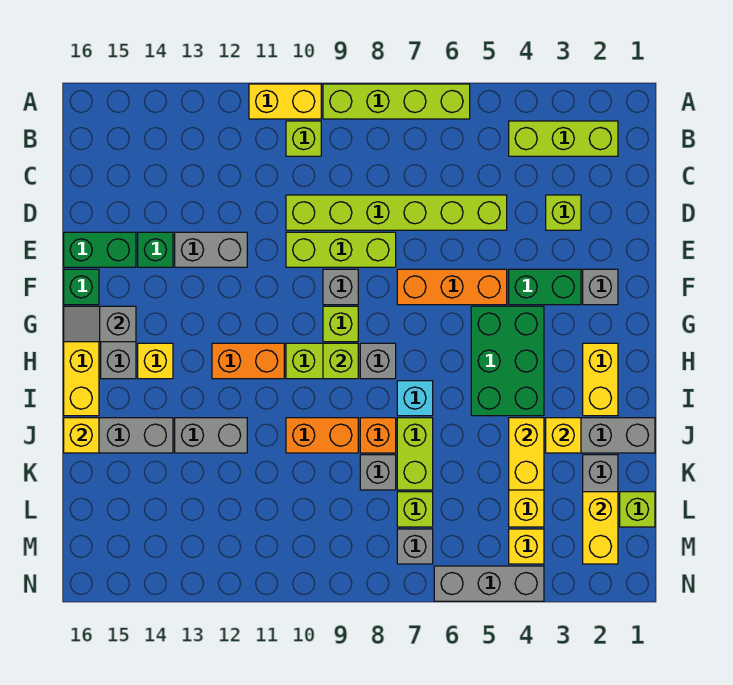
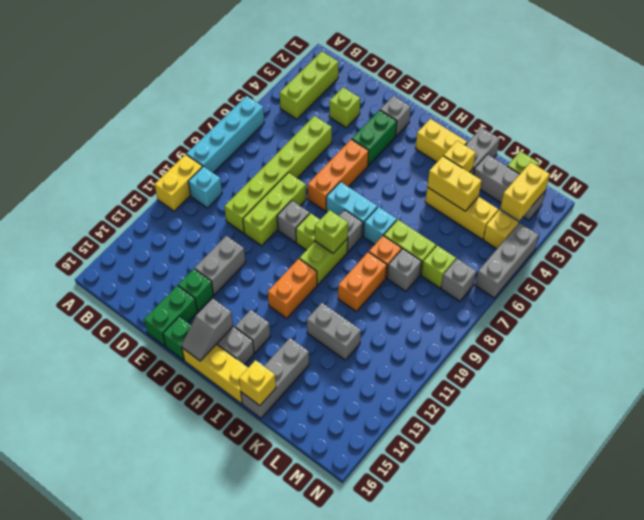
lime brick A6:A9 level 1 -> cyan brick A6:A9 level 1
lime brick B10 level 1 -> cyan brick B10 level 1
green brick G4:I5 level 1 -> none
none -> cyan brick G7:H7 level 1
yellow brick H14 level 1 -> grey brick H14 level 1
grey brick J12:J13 level 1 -> grey brick J12:K12 level 1
yellow brick L2:M2 level 2 -> yellow brick M2:M3 level 2

